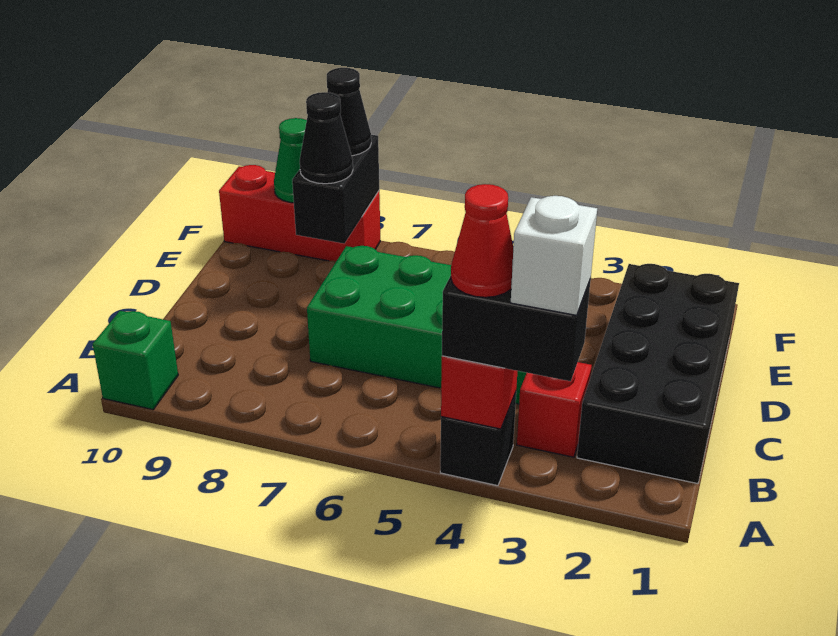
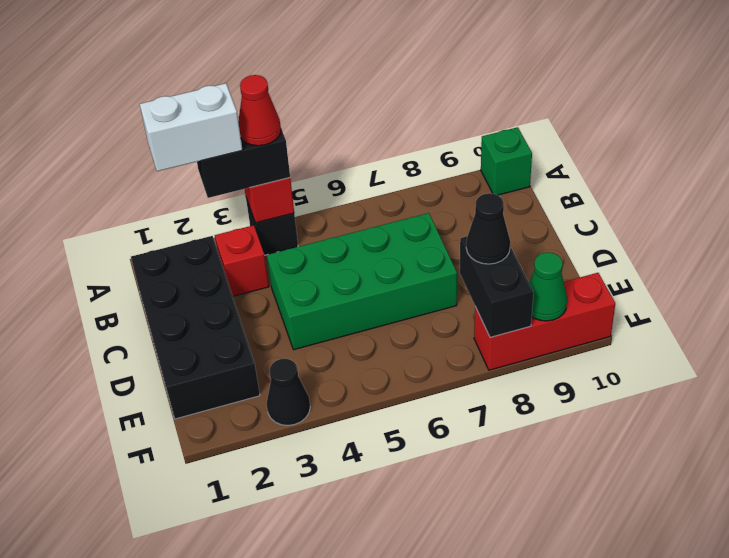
white brick A3 level 4 -> white brick A2:A3 level 4
black cone F8 level 3 -> black cone F3 level 1

